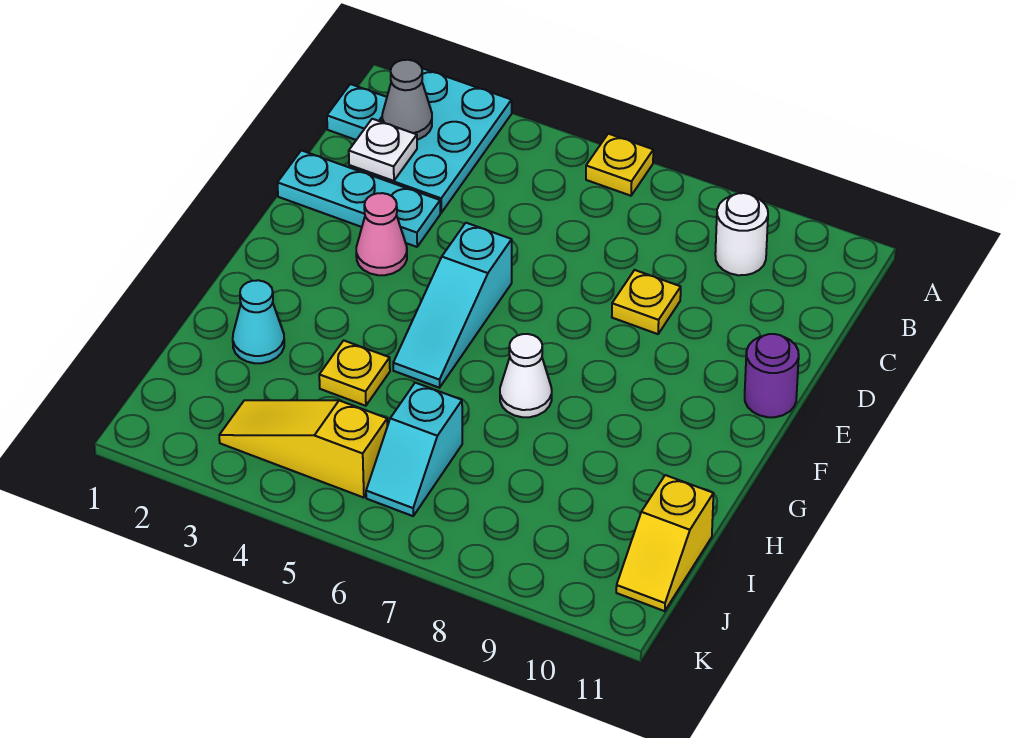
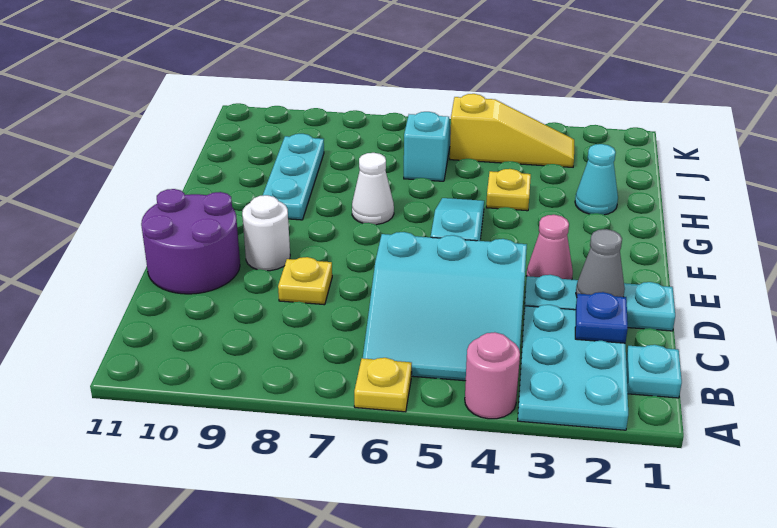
none -> pink round brick A4 level 1
grey cone B2 level 2 -> grey cone D2 level 2
none -> cyan slope B4:D6 level 1 top D
white round brick B9 level 1 -> white round brick E9 level 1
white plate C2 level 2 -> blue plate C2 level 2
purple round brick E11 level 1 -> purple round brick D10:E11 level 1
none -> cyan plate G9:I9 level 1
yellow slope I11:J11 level 1 top I -> none

